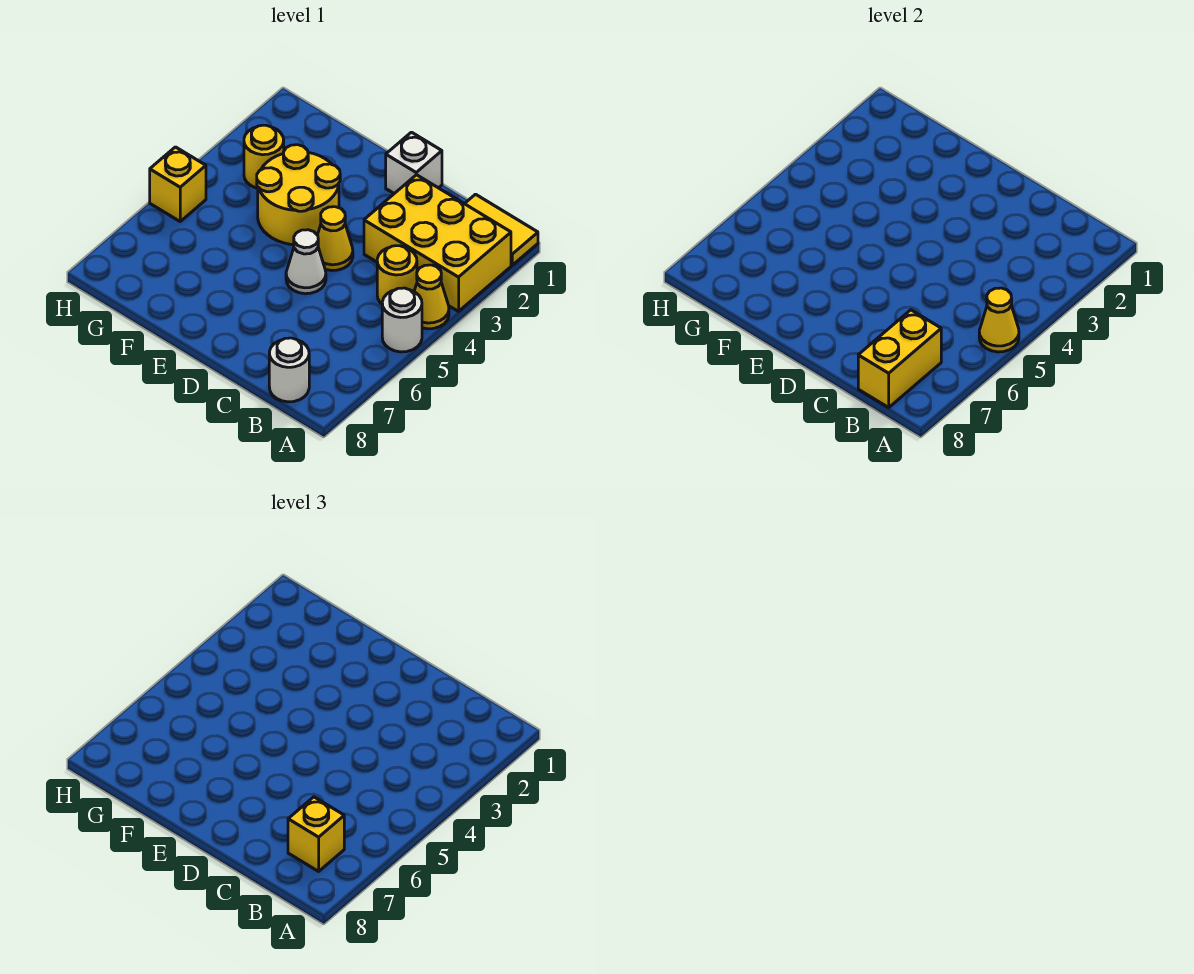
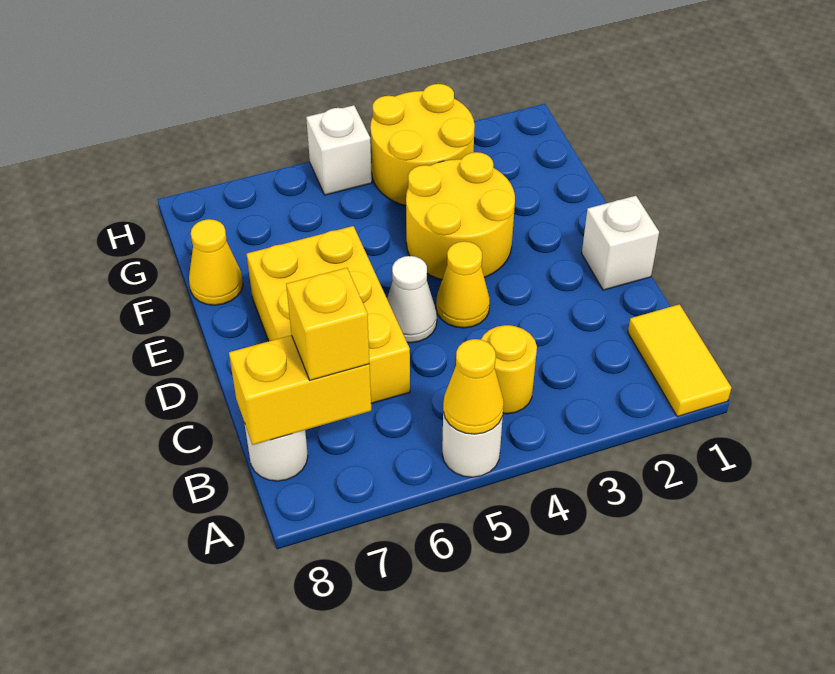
yellow brick A2:C3 level 1 -> yellow brick C6:E7 level 1
yellow cone A4 level 1 -> yellow cone F8 level 1
yellow round brick G3 level 1 -> yellow round brick G3:H4 level 1
yellow brick H5 level 1 -> white brick H5 level 1

